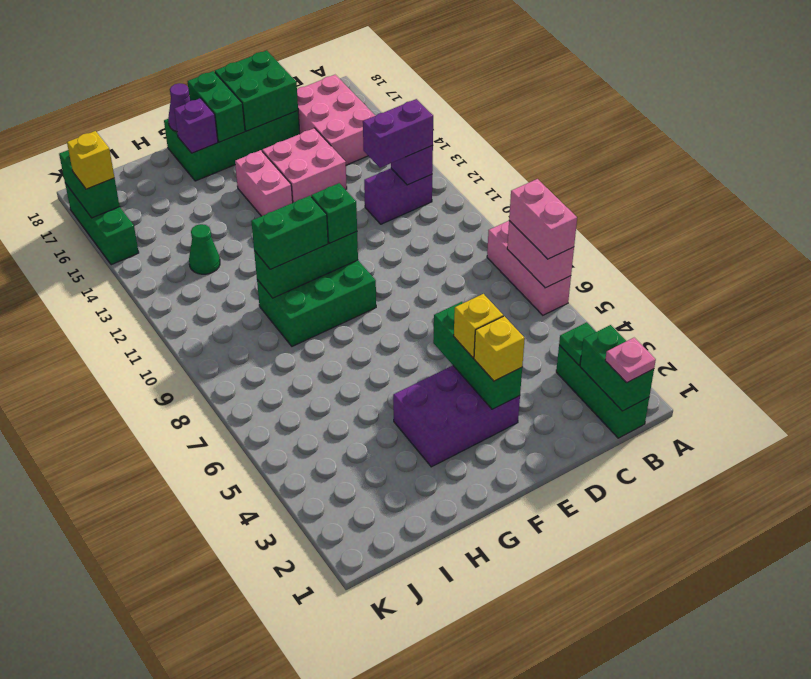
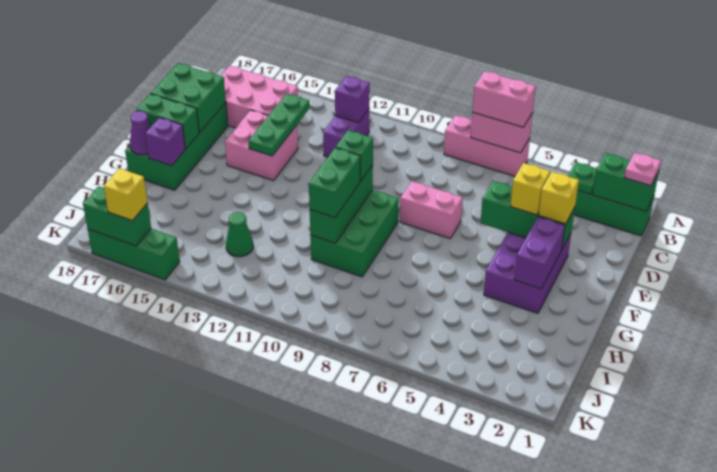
purple brick B12:C12 level 3 -> purple brick F3:G3 level 2
none -> green plate C14:E14 level 2
pink brick F14:F15 level 1 -> pink brick E7:E8 level 1

